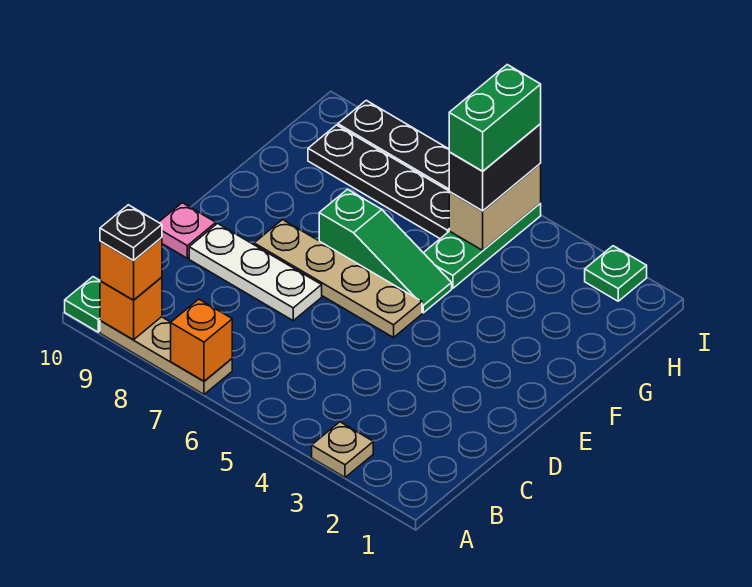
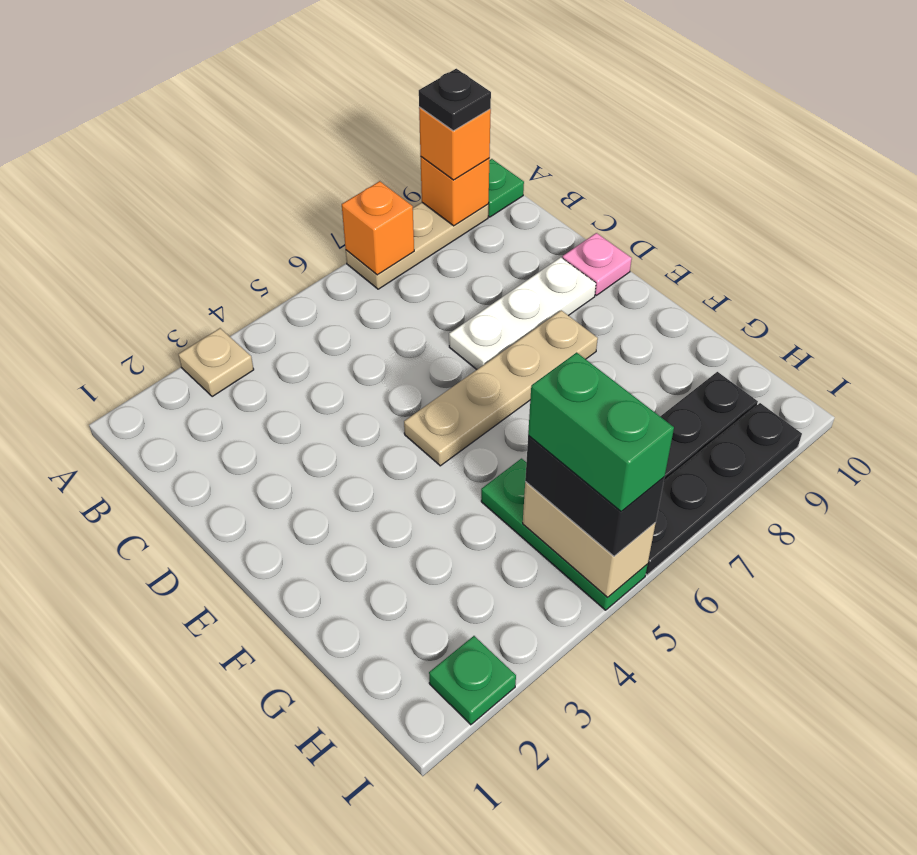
green slope F5:F7 level 1 top 7 -> none

